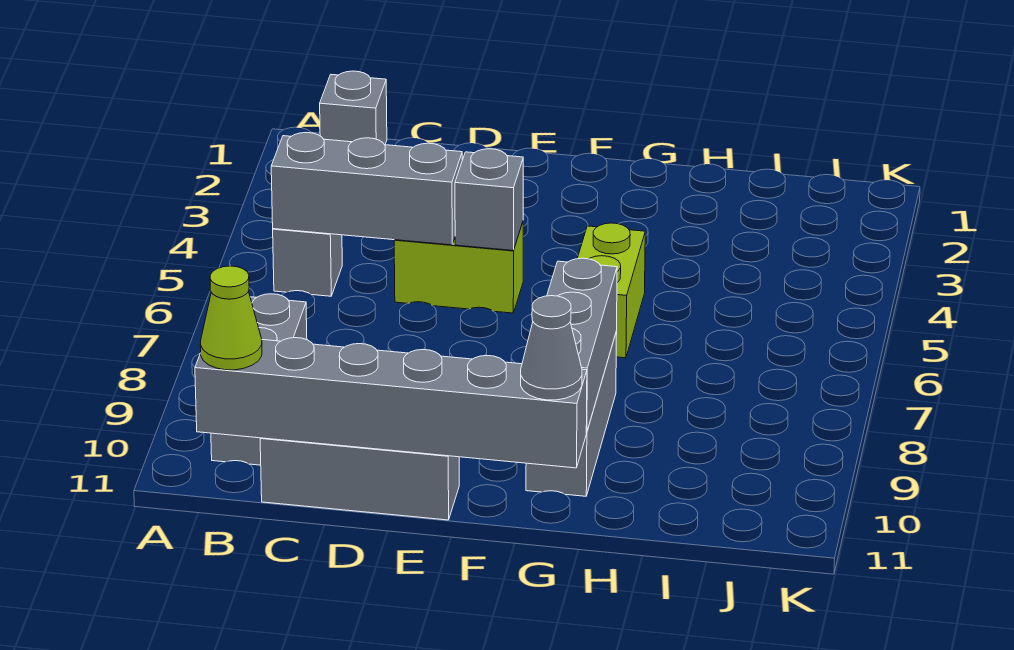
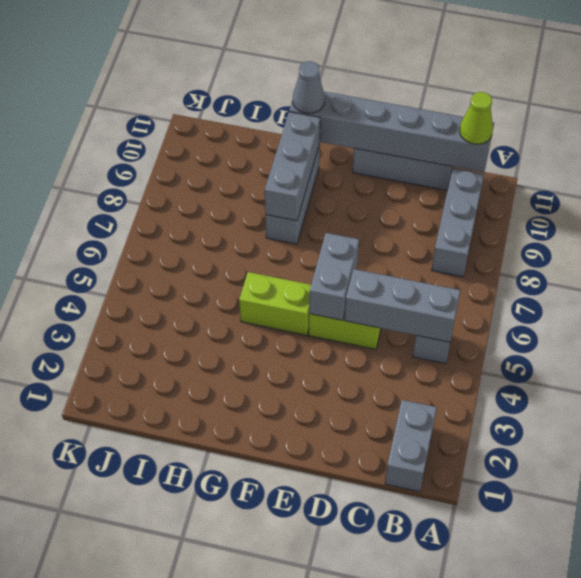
grey brick B1 level 1 -> grey brick B1:B2 level 1
grey brick E5 level 2 -> grey brick E5:E6 level 2
lime brick G5:G6 level 1 -> lime brick F5:G5 level 1

